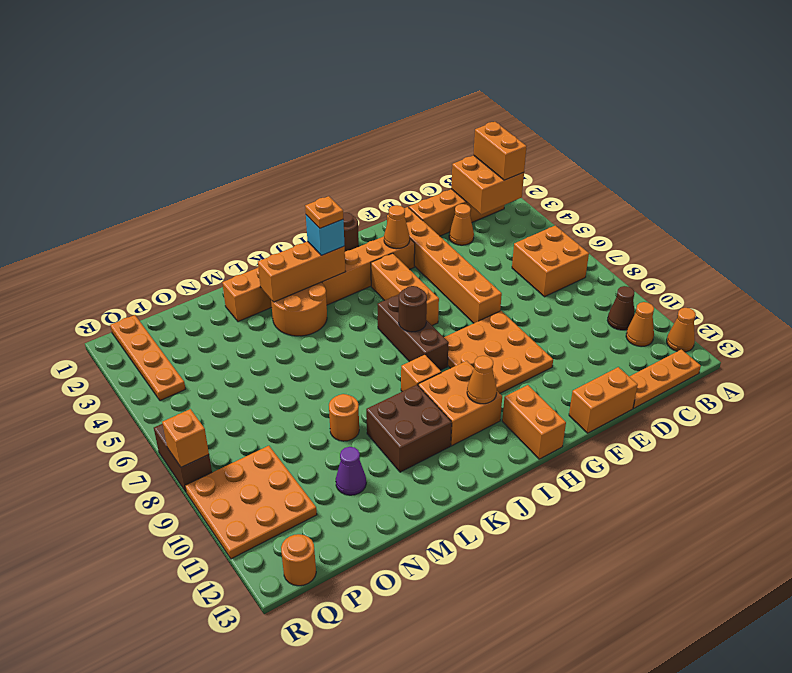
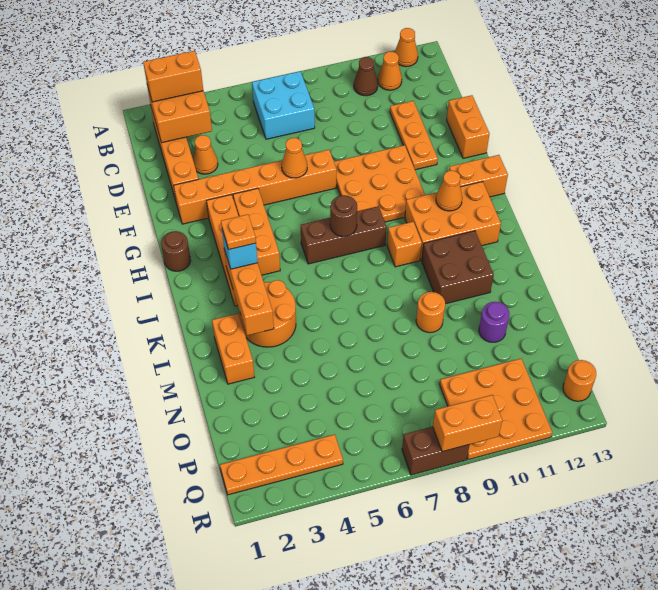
orange brick B6:C7 level 1 -> cyan brick B6:C7 level 1
orange plate B13:D13 level 1 -> orange plate D11:F11 level 1
orange cone G3 level 2 -> orange cone F6 level 2
orange brick H4:H6 level 1 -> orange brick G4:I4 level 1
orange brick I10:J11 level 1 -> orange brick I10:J12 level 1
purple cone N11 level 1 -> purple round brick N11 level 1
orange brick R8 level 2 -> orange brick R8:R9 level 2

